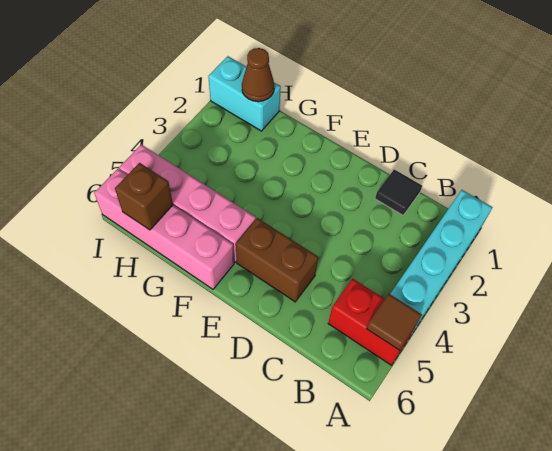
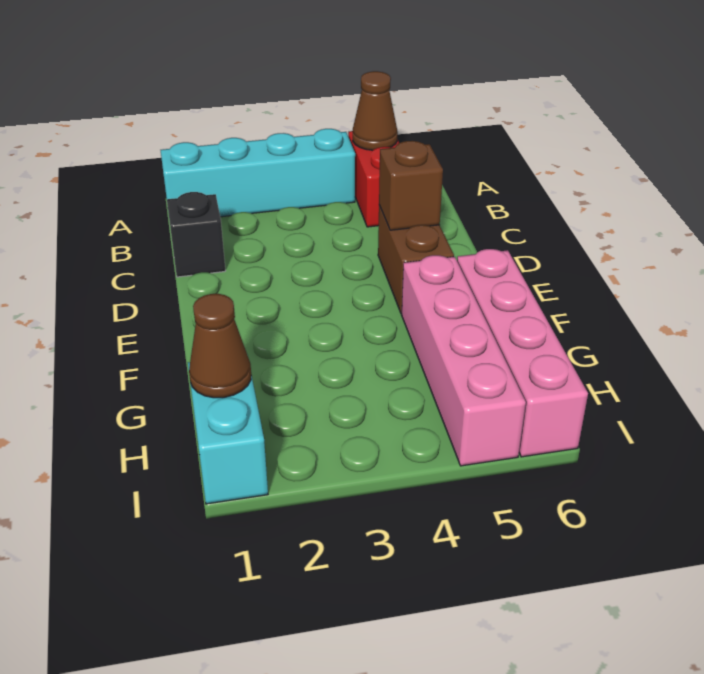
brown tile A5 level 2 -> brown cone A5 level 2
black tile C1 level 1 -> black brick C1 level 1
brown brick H6 level 2 -> brown brick D5 level 2

